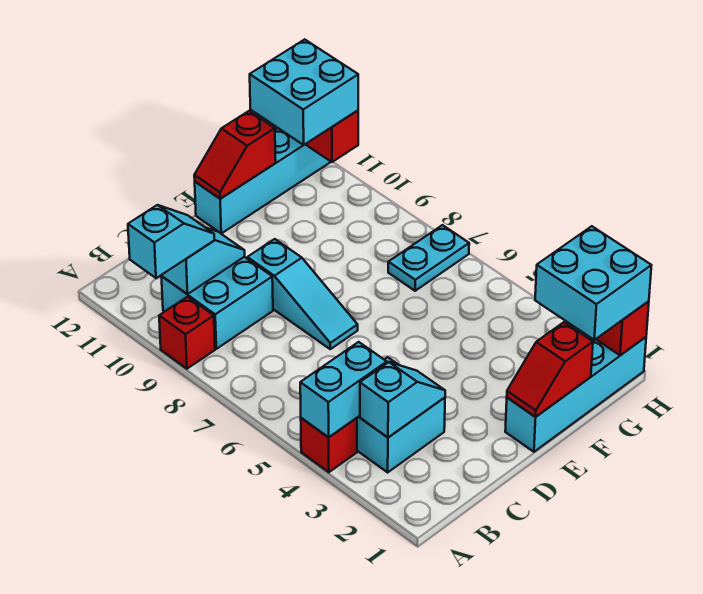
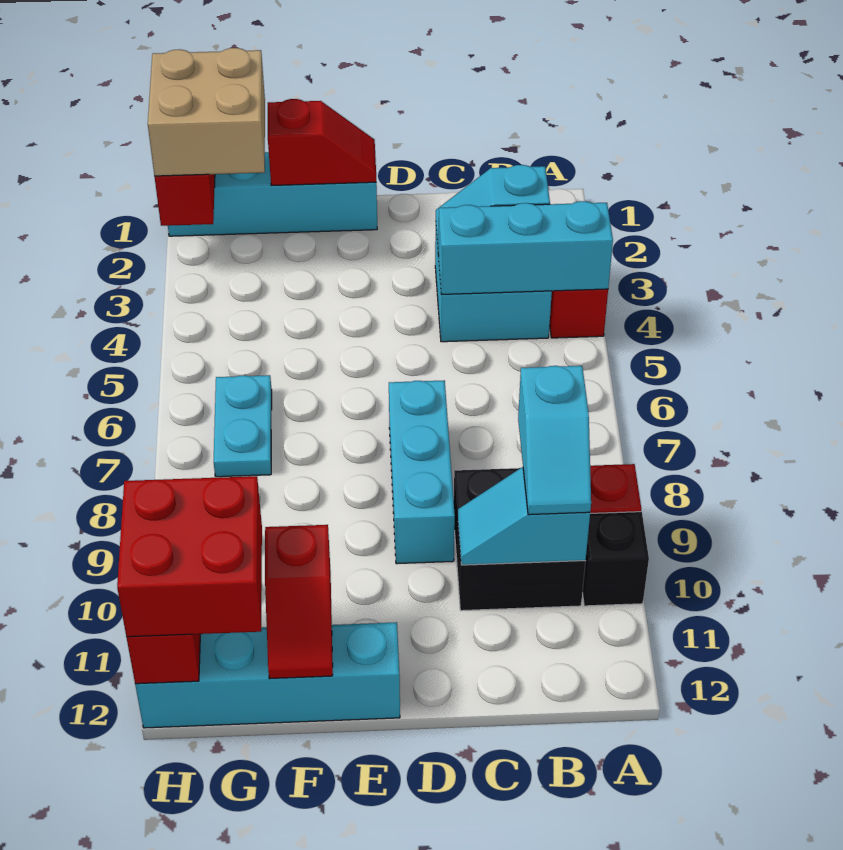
cyan brick A4:B4 level 2 -> cyan brick A4:C4 level 2
none -> black brick A10 level 1
cyan slope A10:B10 level 3 top A -> cyan slope B9:B10 level 3 top 9
cyan brick B9:C10 level 1 -> black brick B9:C10 level 1
cyan slope D7:D9 level 1 top 9 -> cyan brick D7:D9 level 1
red slope E12:F12 level 2 top F -> red slope F11:F12 level 2 top 11
cyan brick G1:H2 level 3 -> tan brick G1:H2 level 3
cyan plate G7:H7 level 1 -> cyan plate G6:G7 level 1
cyan brick G11:H12 level 3 -> red brick G11:H12 level 3

